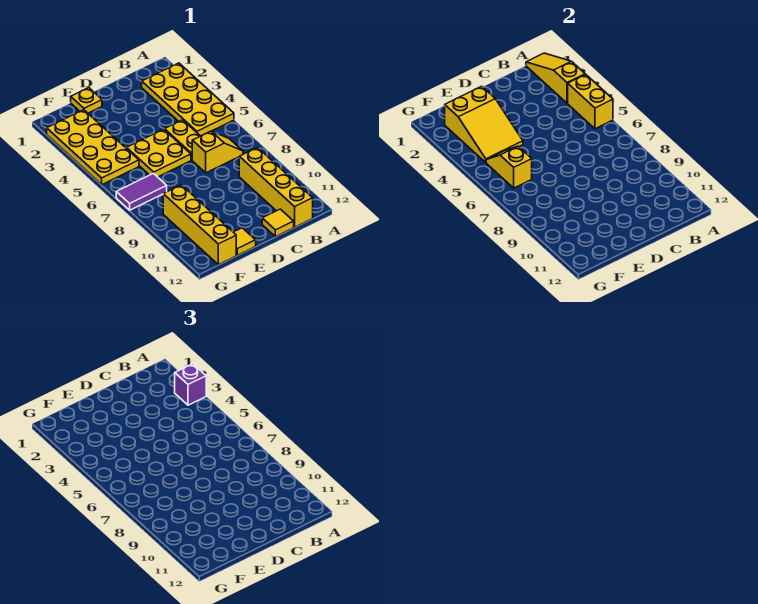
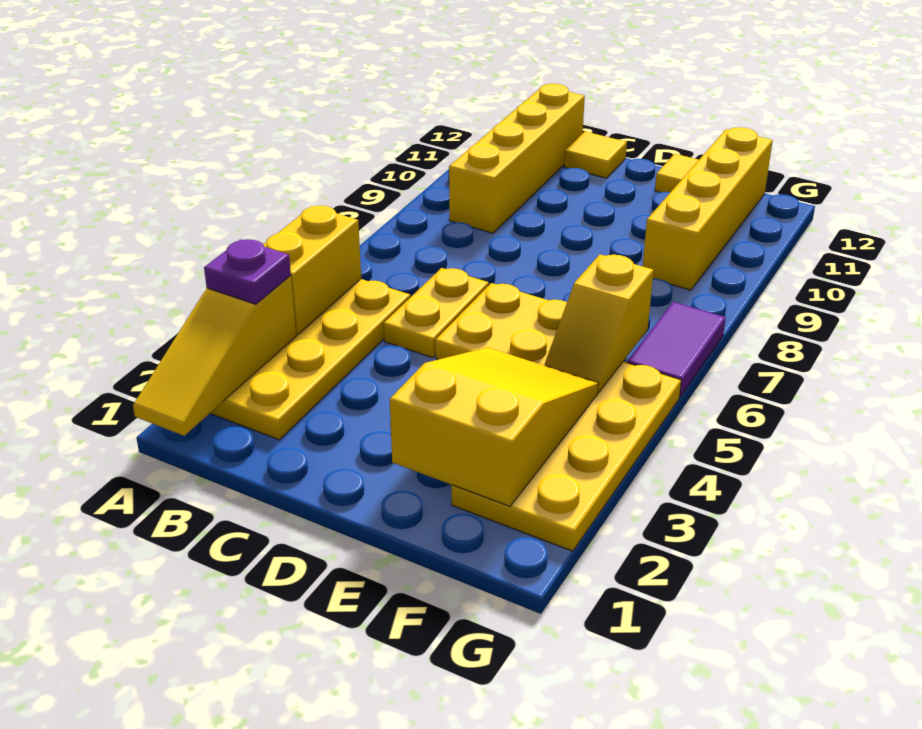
purple brick A3 level 3 -> purple plate A3 level 3
yellow slope B7:C7 level 1 top C -> none
yellow plate E1 level 1 -> none
purple tile F7:G7 level 1 -> purple tile G6:G7 level 1

